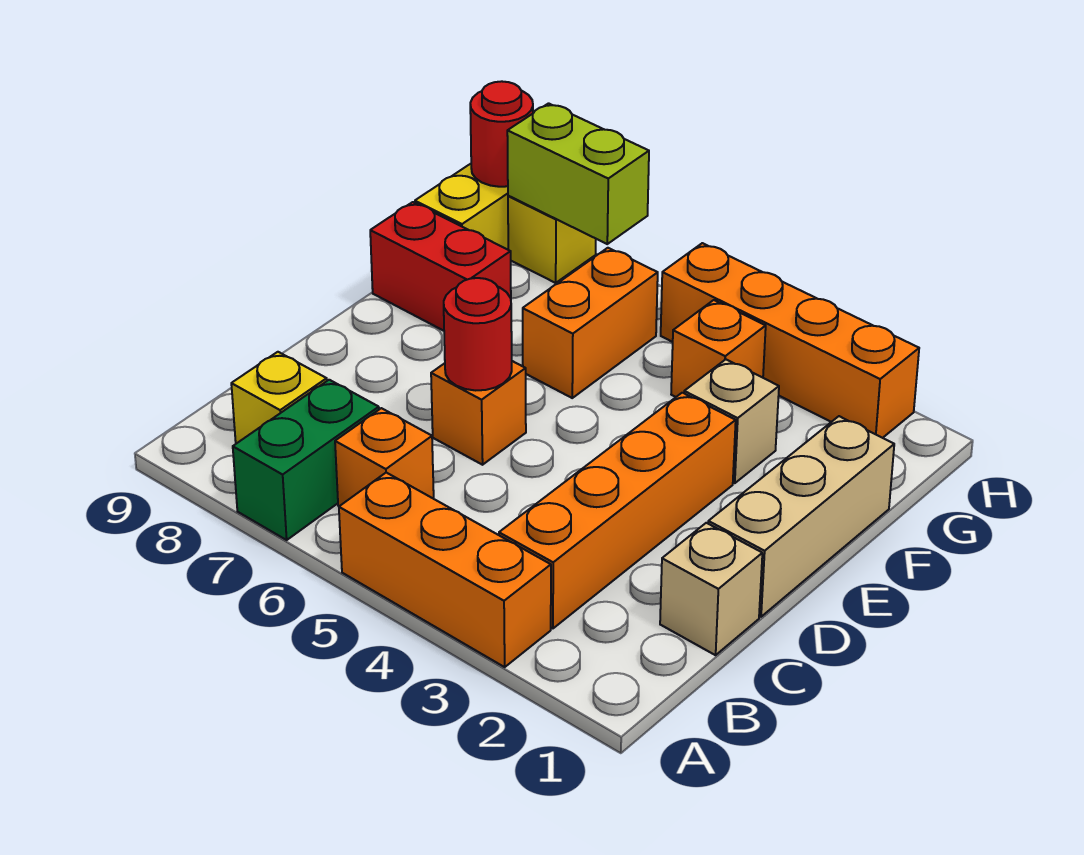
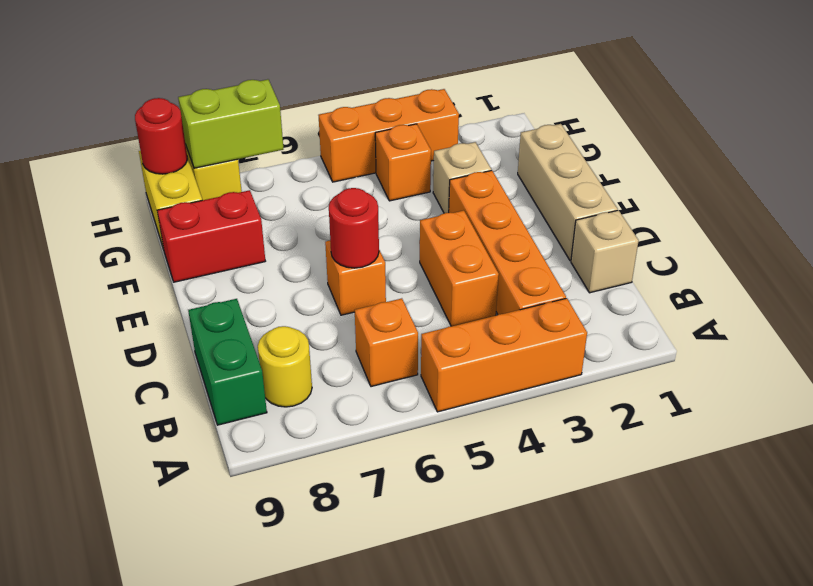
green brick A7:B7 level 1 -> green brick B9:C9 level 1
yellow brick B8 level 1 -> yellow round brick B8 level 1
orange brick F6:G6 level 1 -> orange brick C4:D4 level 1
orange brick H2:H5 level 1 -> orange brick H3:H5 level 1

